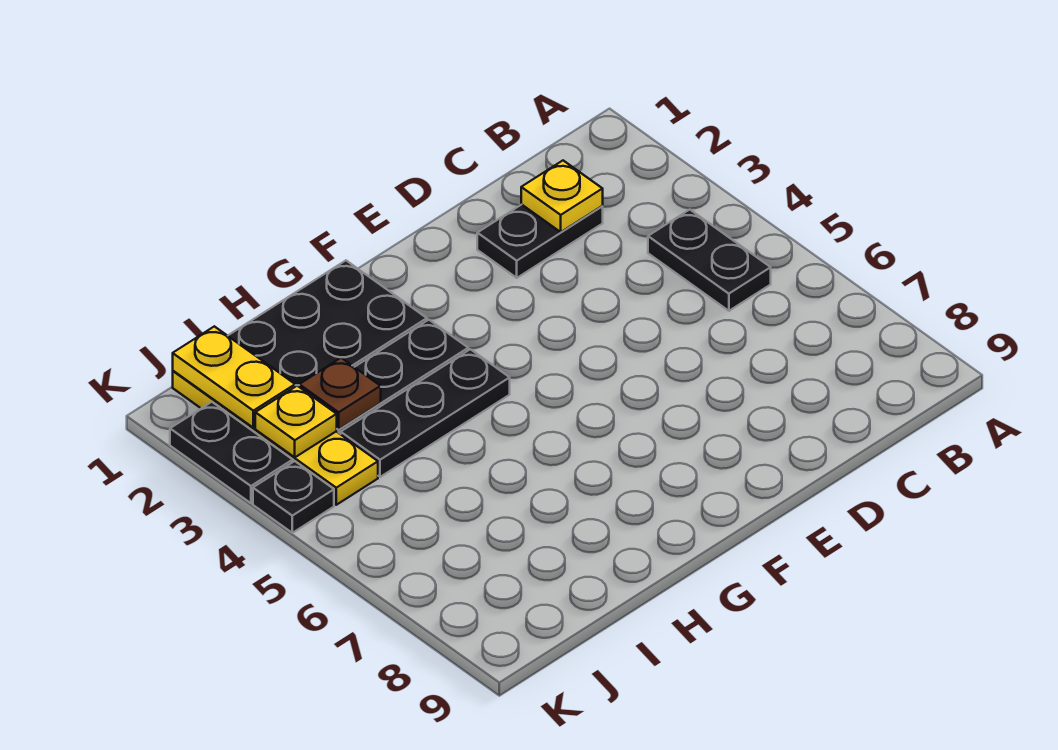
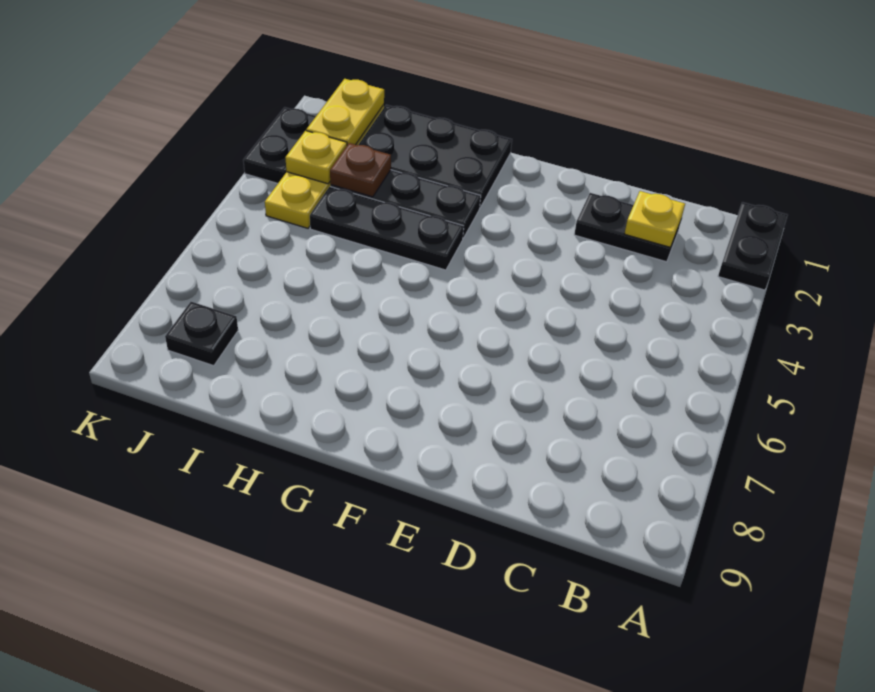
black plate B4:B5 level 1 -> black plate A1:A2 level 1
black plate K4 level 1 -> black plate J8 level 1

